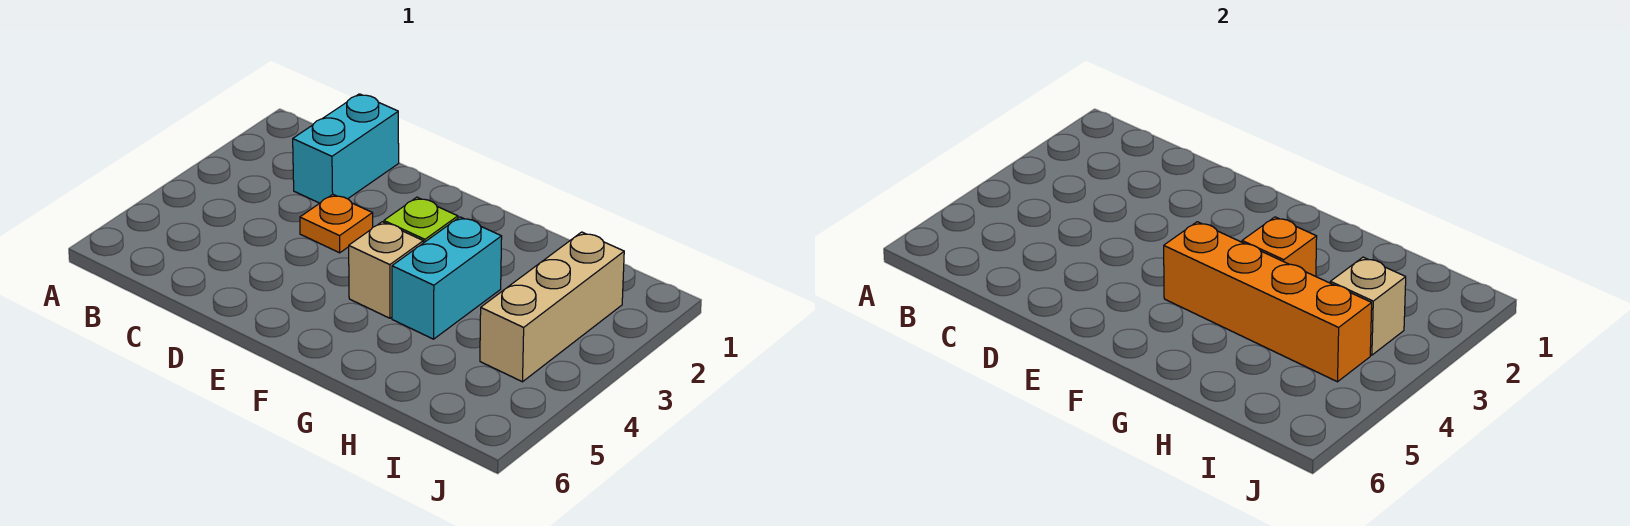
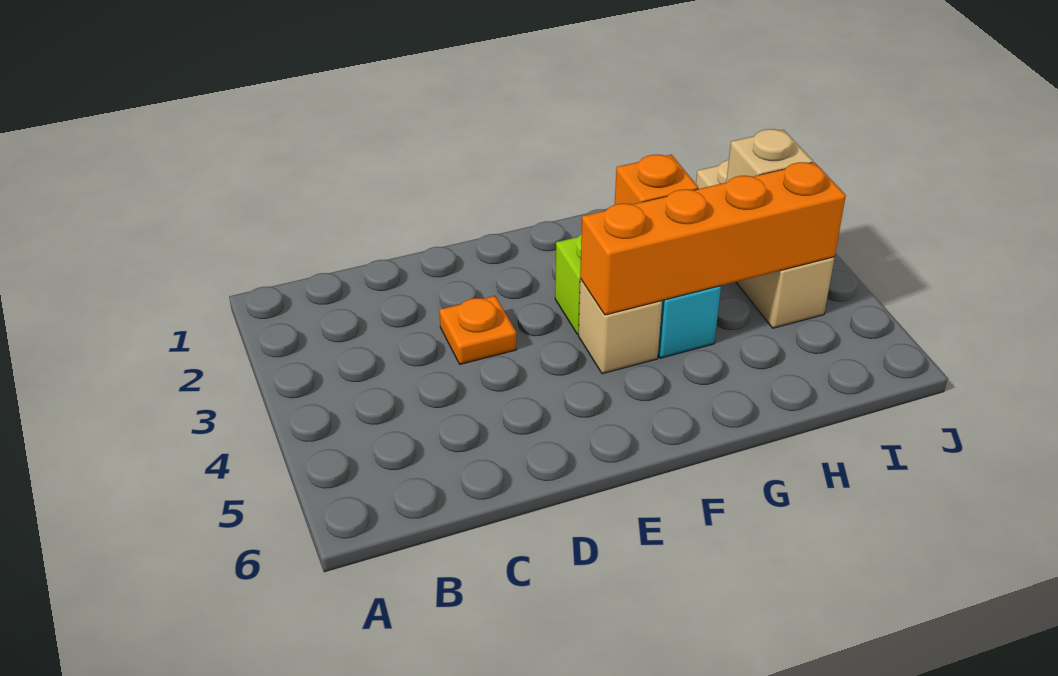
cyan brick C1:C2 level 1 -> none

